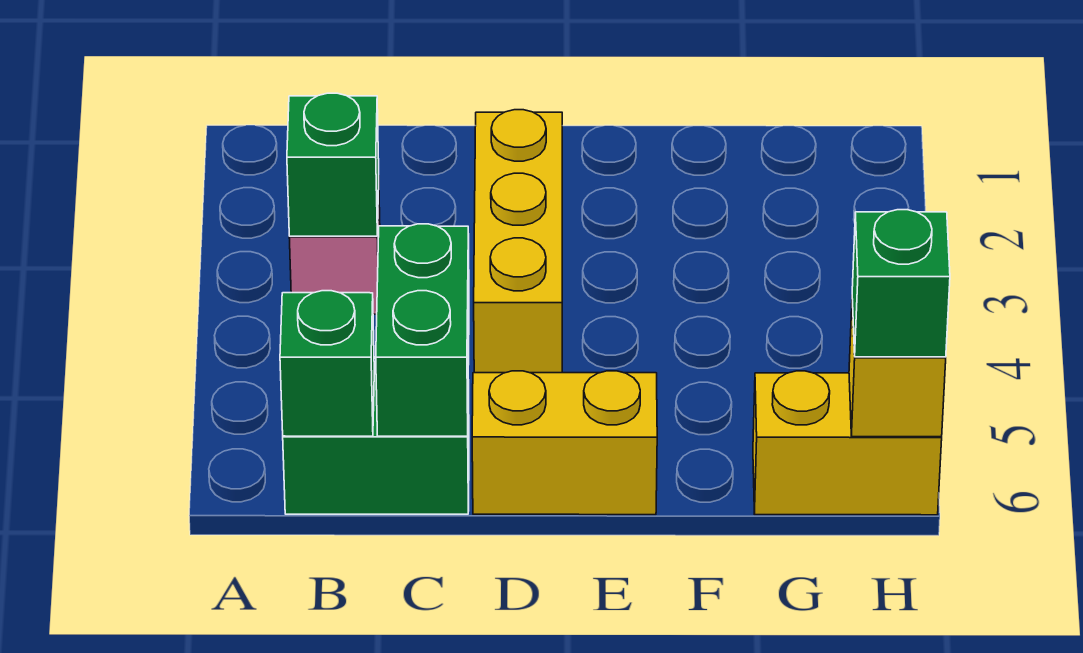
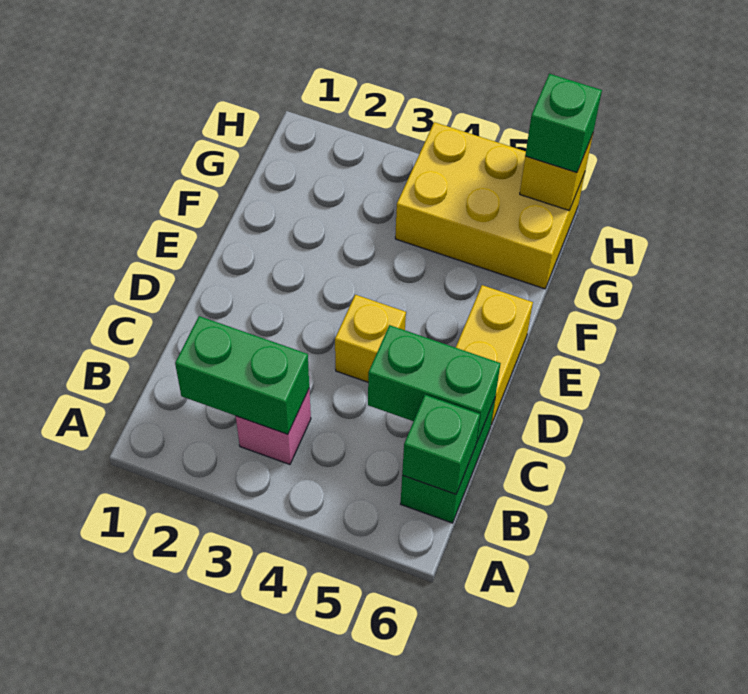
green brick B3 level 2 -> green brick B2:B3 level 2
yellow brick D2:D4 level 1 -> yellow brick D4 level 1
yellow brick G6:H6 level 1 -> yellow brick G4:H6 level 1

